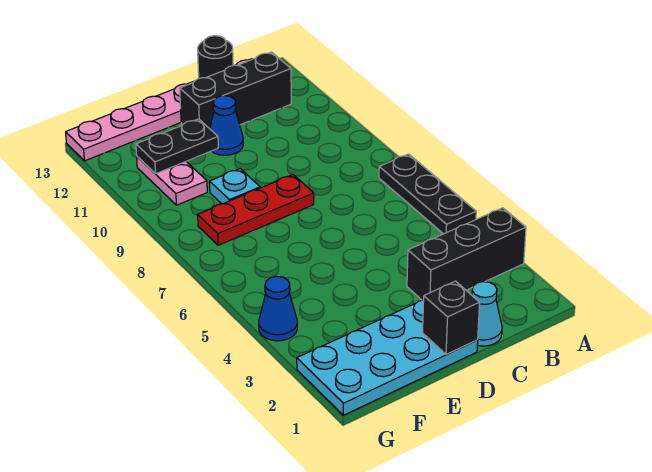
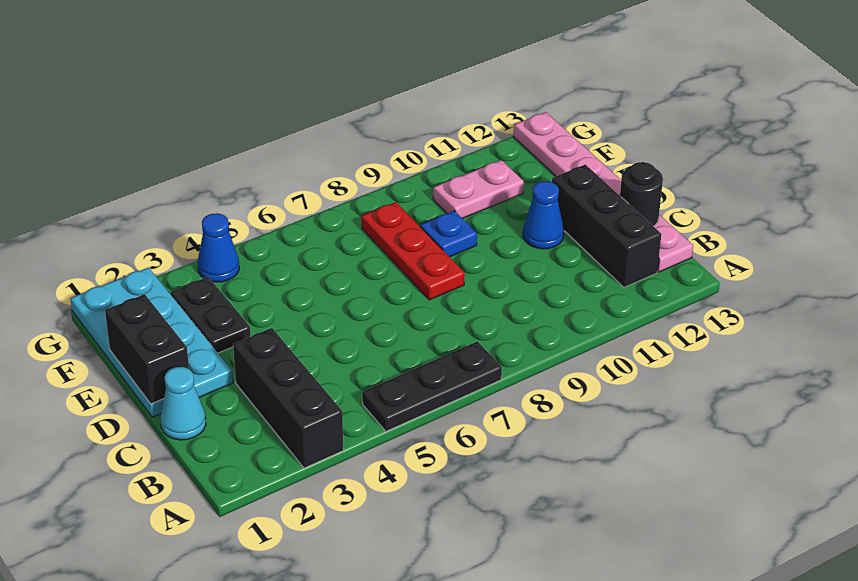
black brick D1 level 2 -> black brick D1:E1 level 2
cyan plate E9 level 1 -> blue plate E9 level 1
black plate E11:F11 level 2 -> black plate E3:F3 level 1

